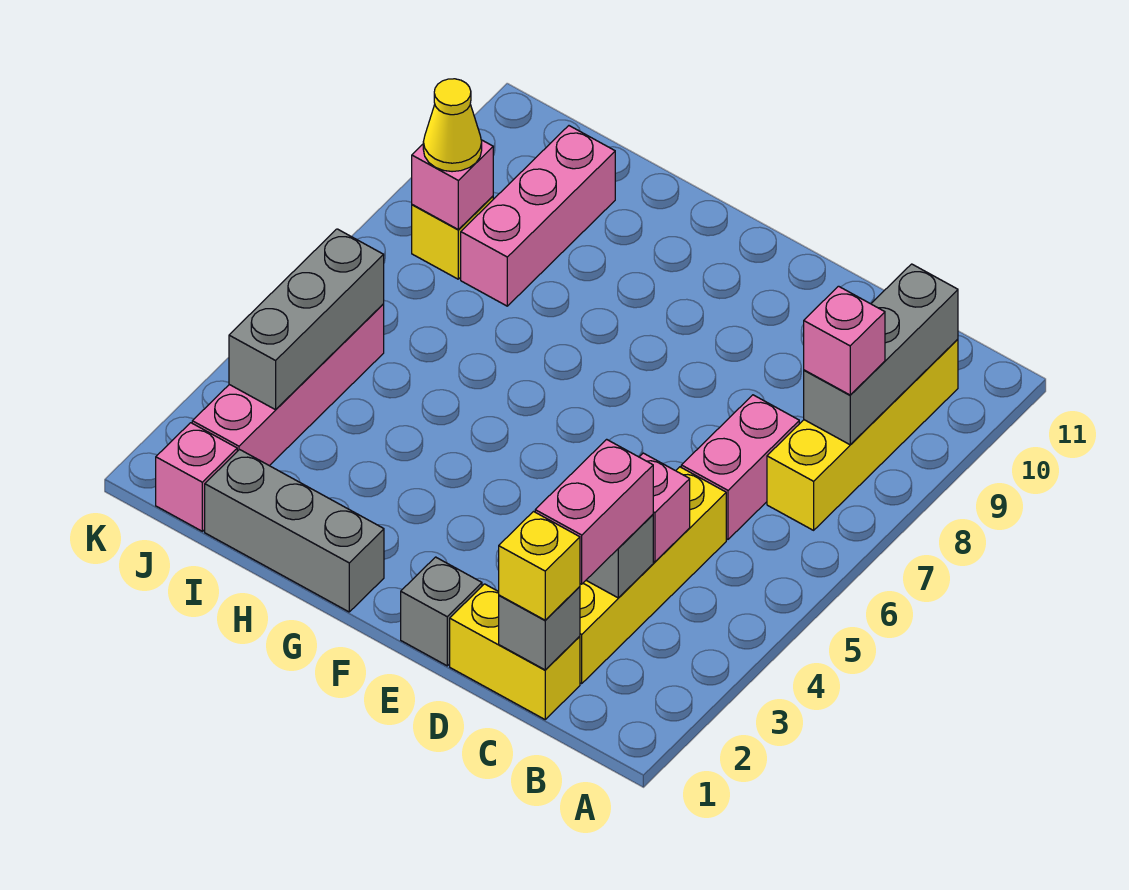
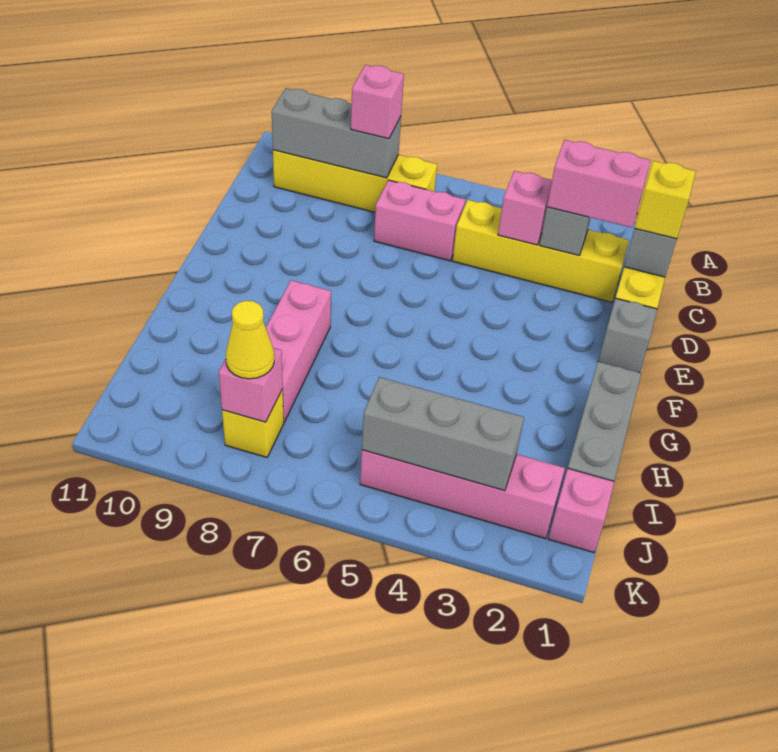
pink brick I8:I10 level 1 -> pink brick G8:I8 level 1

